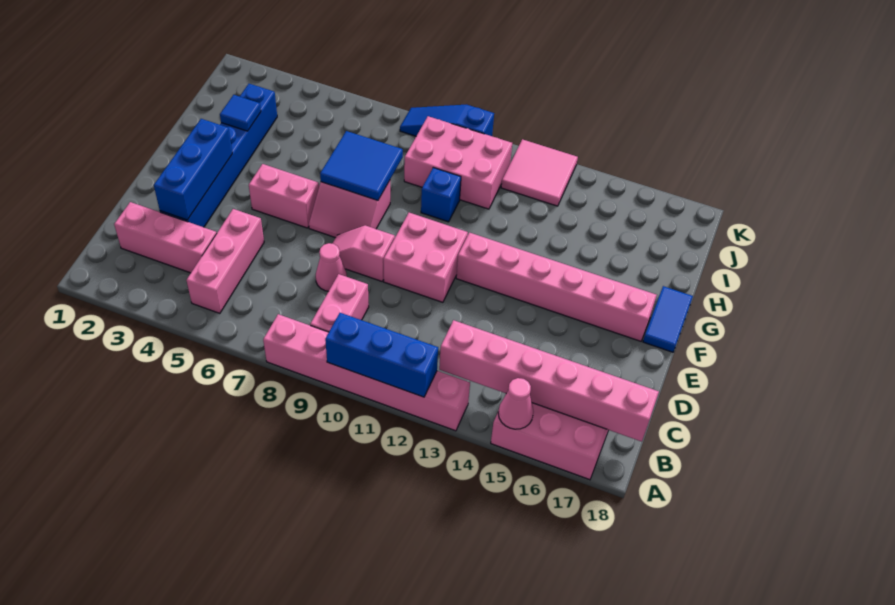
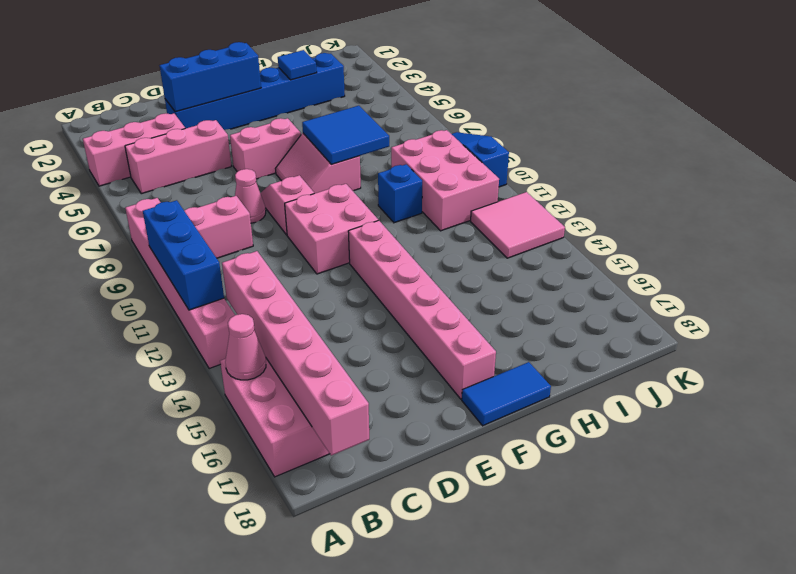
pink brick C2:C4 level 1 -> pink brick A4:C4 level 1
pink brick F5:F6 level 1 -> pink brick E6:F6 level 1

